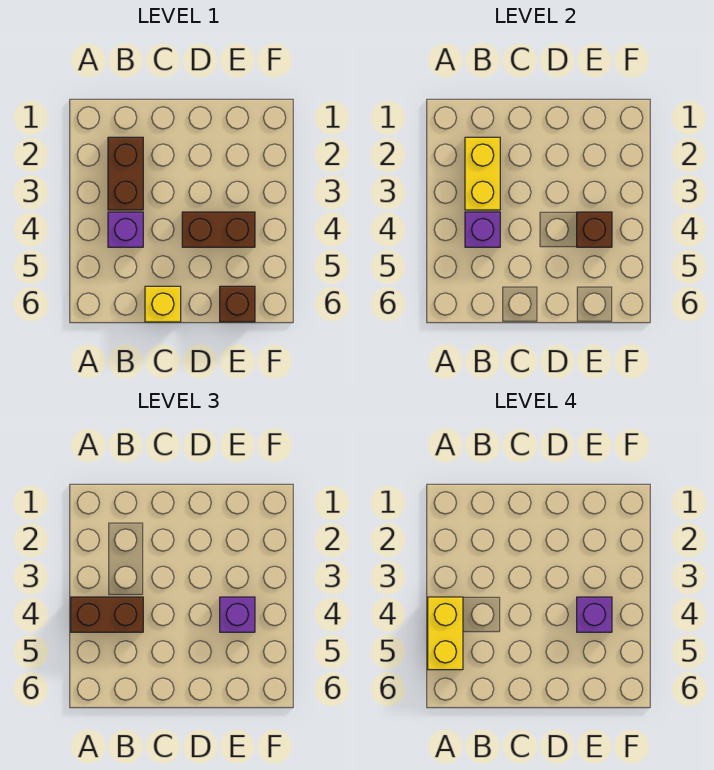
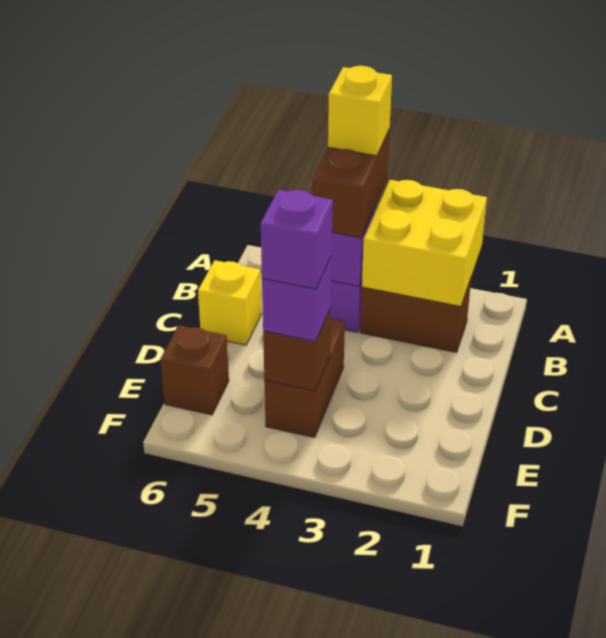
yellow brick A4:A5 level 4 -> yellow brick A4 level 4
yellow brick B2:B3 level 2 -> yellow brick A2:B3 level 2

